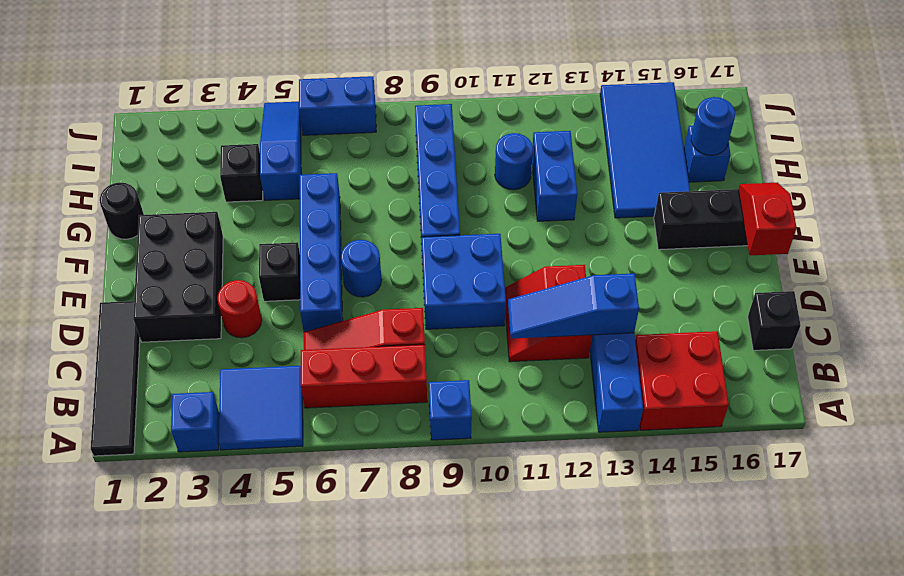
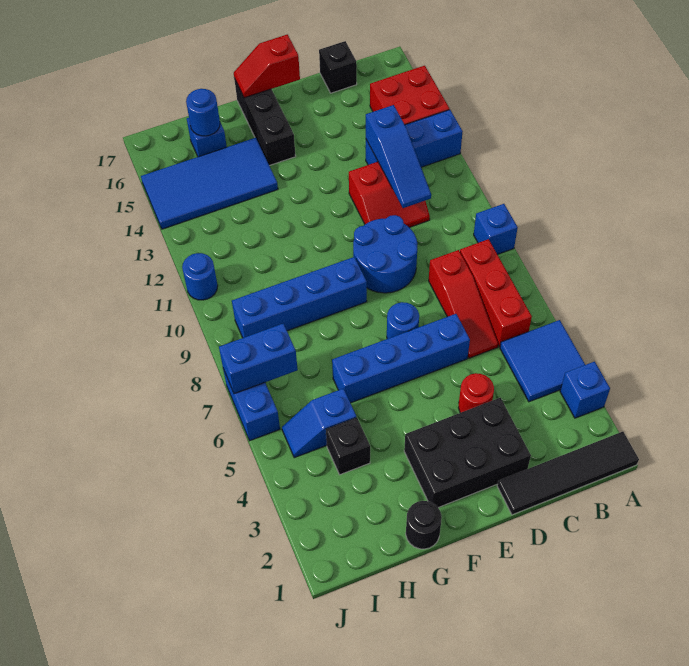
blue brick D9:E10 level 1 -> blue round brick D9:E10 level 1
black brick E5 level 1 -> none
blue brick G12:H12 level 1 -> blue brick I7:J7 level 2
blue slope H5:J5 level 1 top H -> blue slope H5:I5 level 1 top H
blue round brick H11 level 1 -> blue round brick J11 level 1

